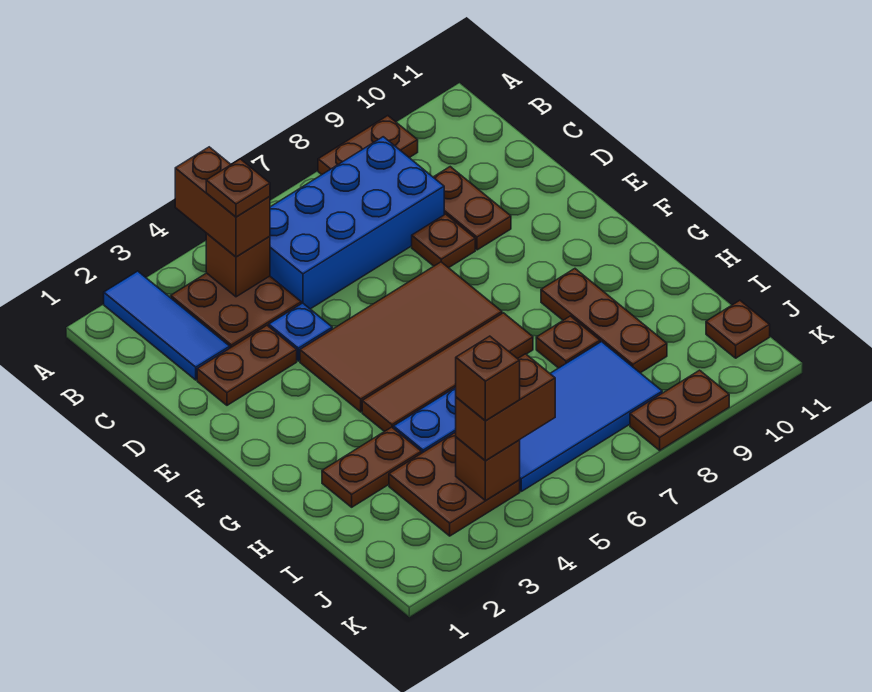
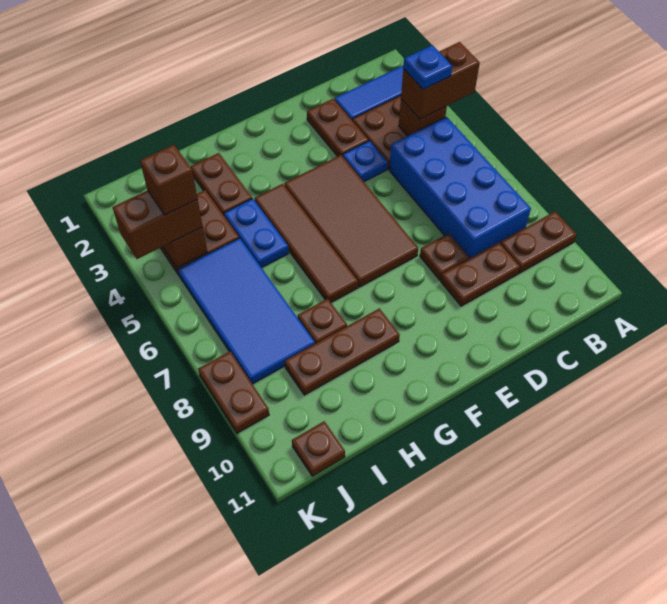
brown plate A8:A9 level 1 -> brown plate A9:B9 level 1
brown plate B4 level 4 -> blue plate B4 level 4
brown brick J4:J5 level 3 -> brown brick J4:K4 level 3

